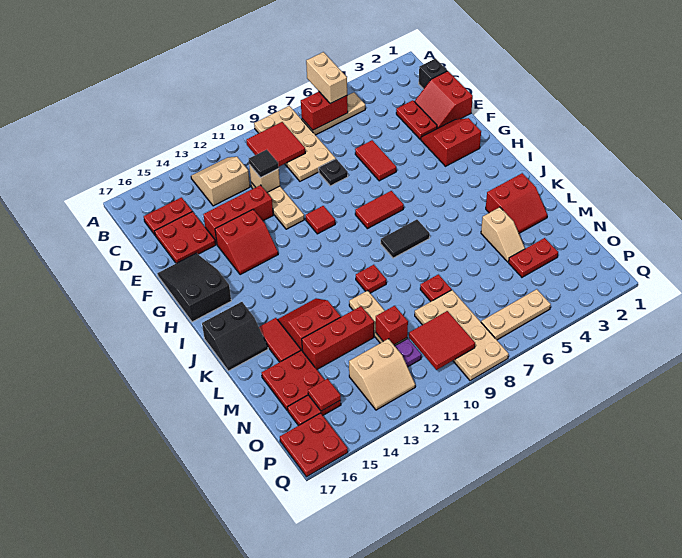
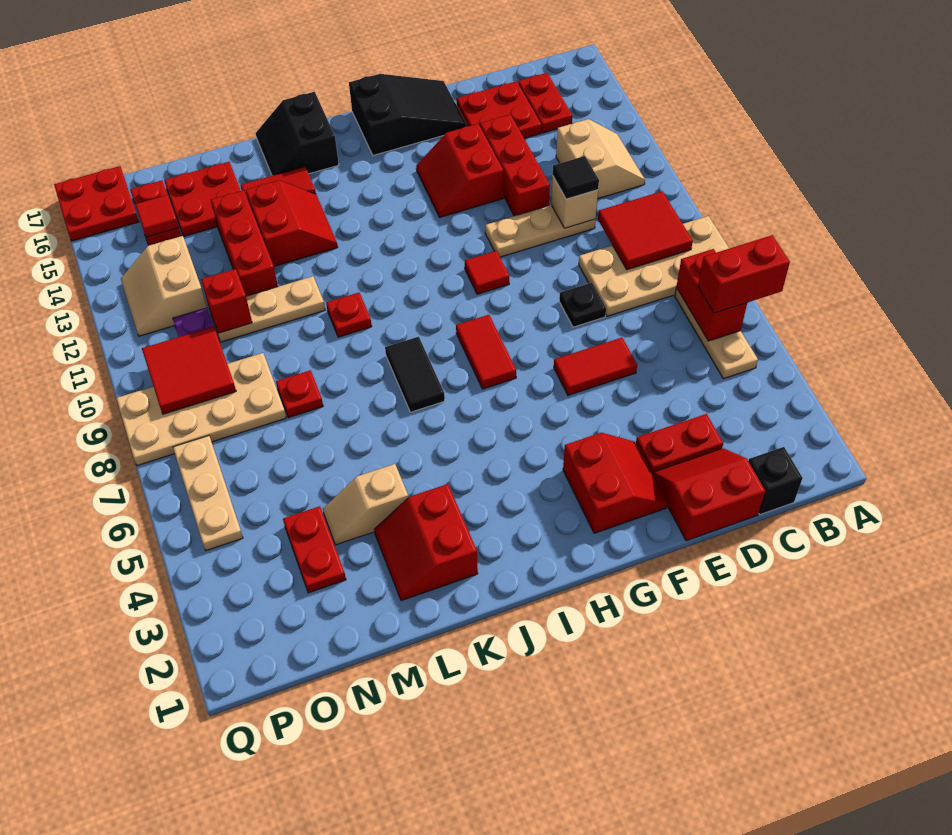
tan brick A6:B6 level 3 -> red brick A6:B6 level 3

